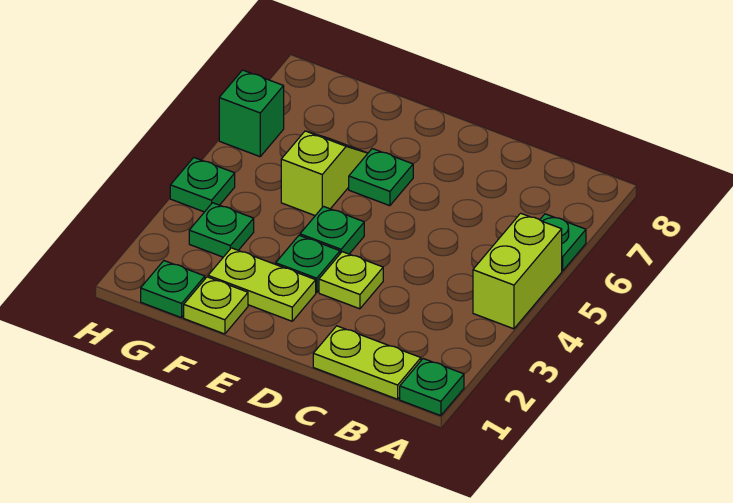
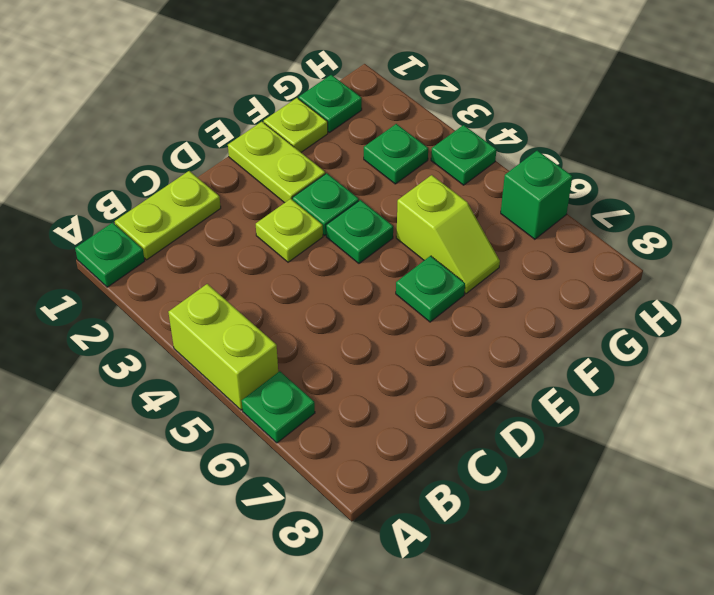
lime plate E2:F2 level 1 -> lime plate E1:E2 level 1

